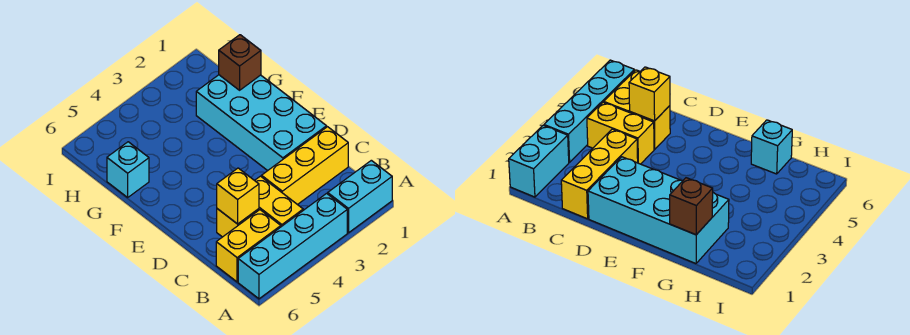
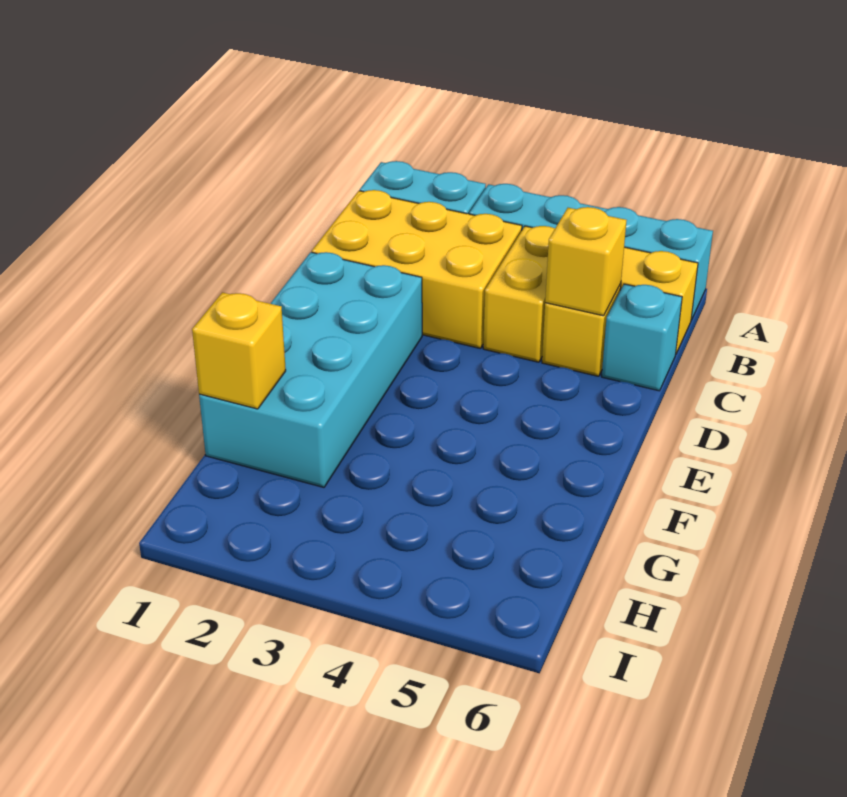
yellow brick C1:C3 level 1 -> yellow brick B1:C3 level 1
brown brick G1 level 2 -> yellow brick G1 level 2
cyan brick G6 level 1 -> cyan brick C6 level 1

